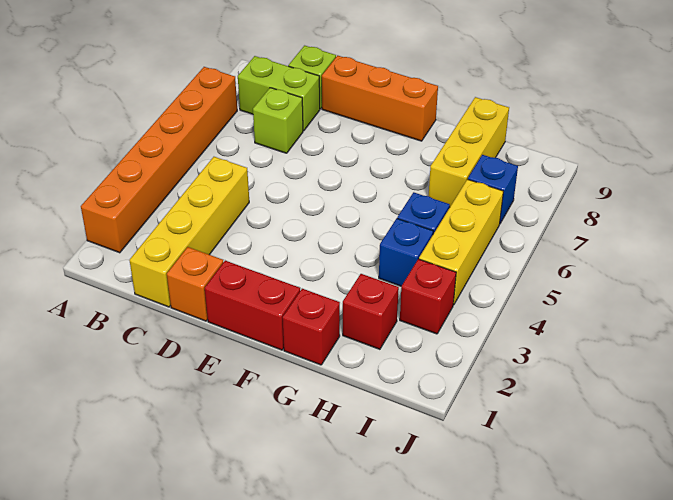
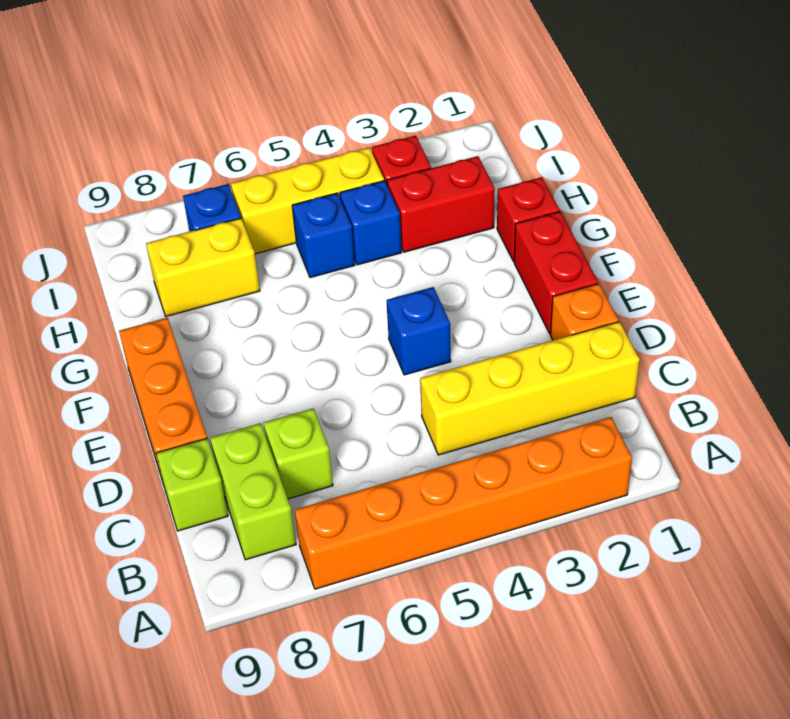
none -> blue brick E4 level 1
red brick H2 level 1 -> red brick H2:H3 level 1
yellow brick H7:H9 level 1 -> yellow brick H7:H8 level 1

